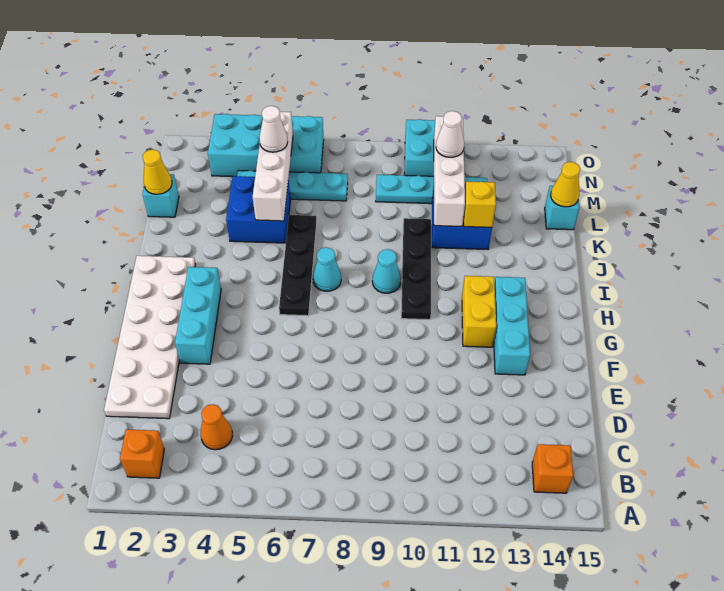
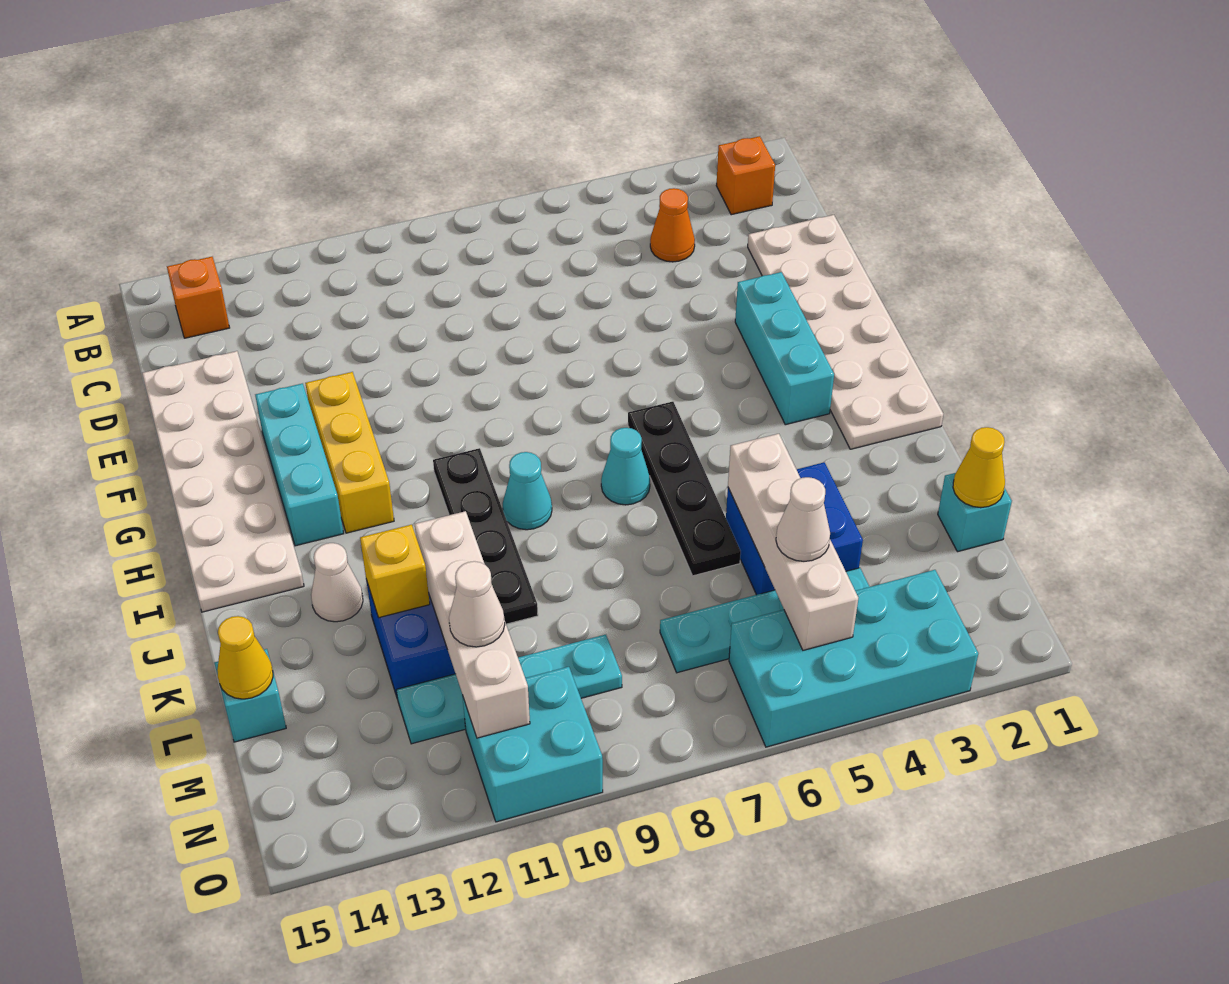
none -> white plate D14:I15 level 1
yellow brick G12:H12 level 1 -> yellow brick F12:H12 level 1
none -> white cone J13 level 1

